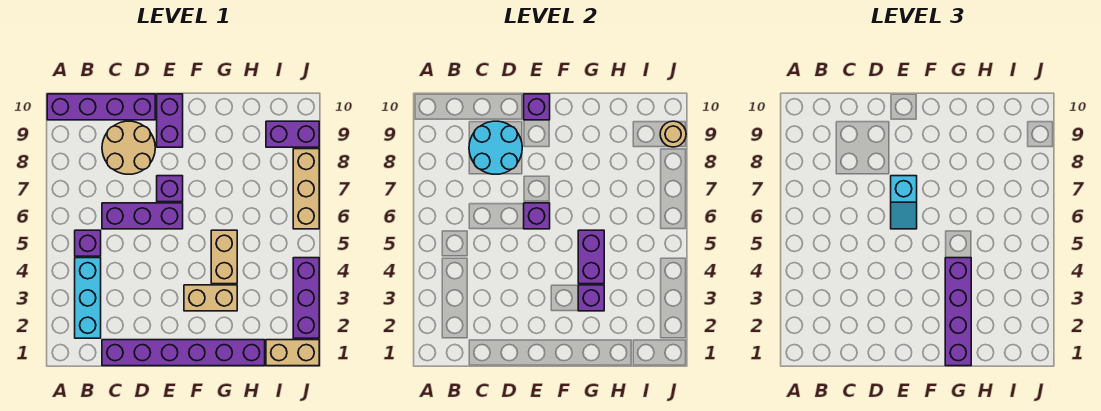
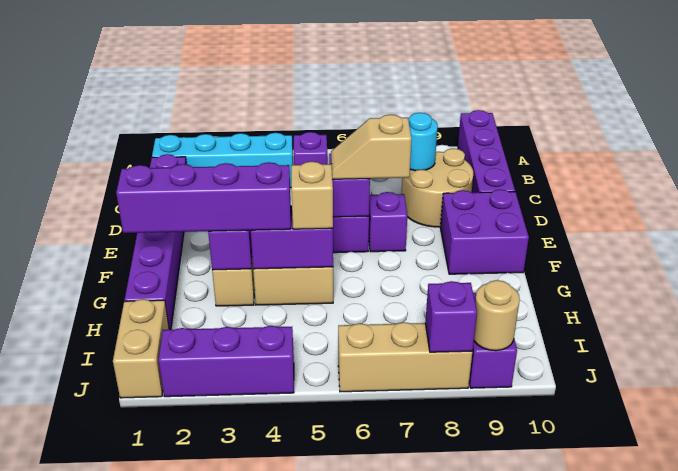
cyan brick B2:B4 level 1 -> cyan brick B1:B4 level 1
cyan round brick C8:D9 level 2 -> cyan round brick C8 level 2
cyan slope E6:E7 level 3 top 7 -> tan slope E6:E7 level 3 top 7
purple brick E9:E10 level 1 -> purple brick E9:F10 level 1
purple brick E10 level 2 -> purple brick J8 level 2
none -> tan brick G5 level 3

